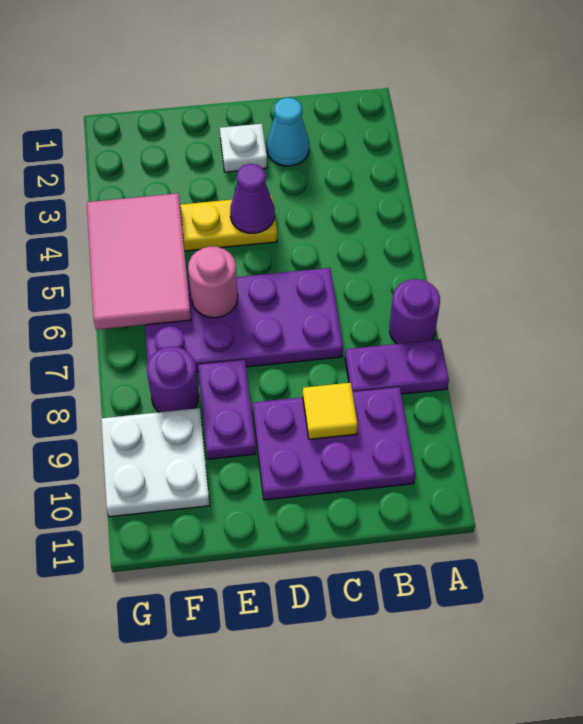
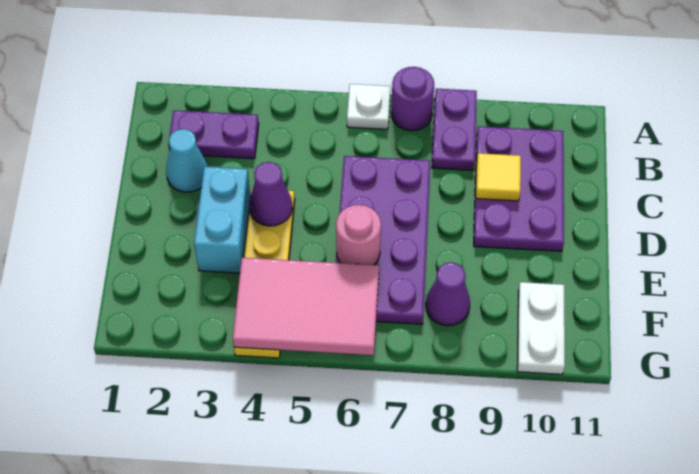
white plate D2 level 1 -> white plate A6 level 1
none -> cyan brick D3:E3 level 1
purple plate E8:E9 level 1 -> purple plate B2:B3 level 1
purple round brick F8 level 1 -> purple cone F8 level 1
white plate F9:G10 level 1 -> white plate F10:G10 level 1

